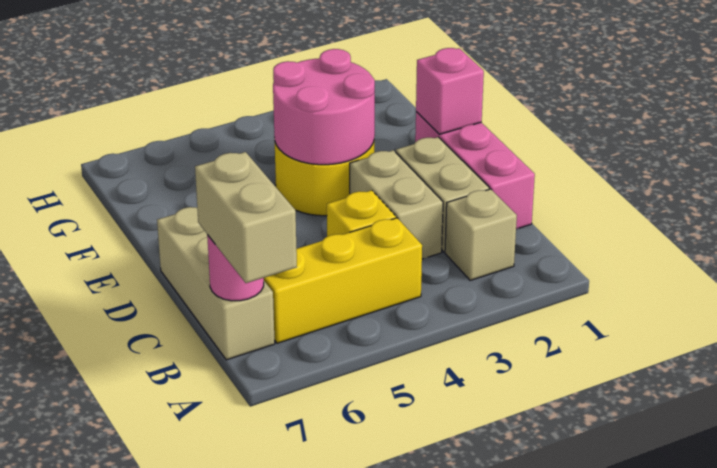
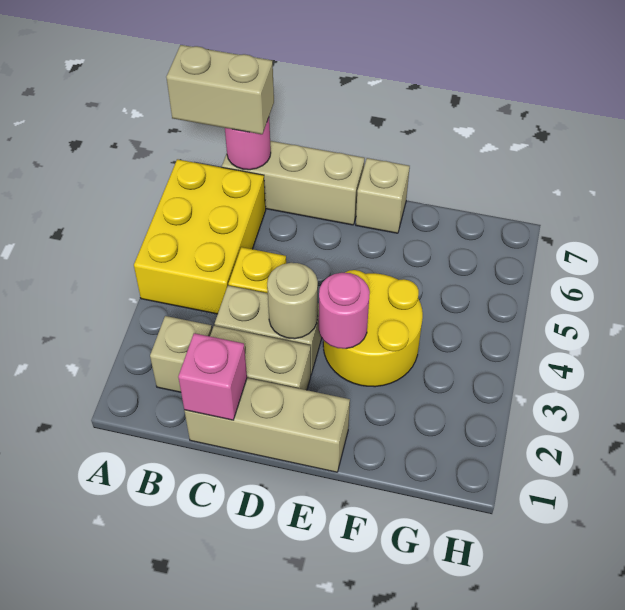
yellow brick B4:B6 level 1 -> yellow brick A4:B6 level 1
pink brick C1:E1 level 1 -> tan brick C1:E1 level 1
none -> tan round brick D3 level 2
pink brick E1 level 2 -> pink brick C1 level 2
pink round brick E3:F4 level 2 -> pink round brick E3 level 2
none -> tan brick E7 level 1

